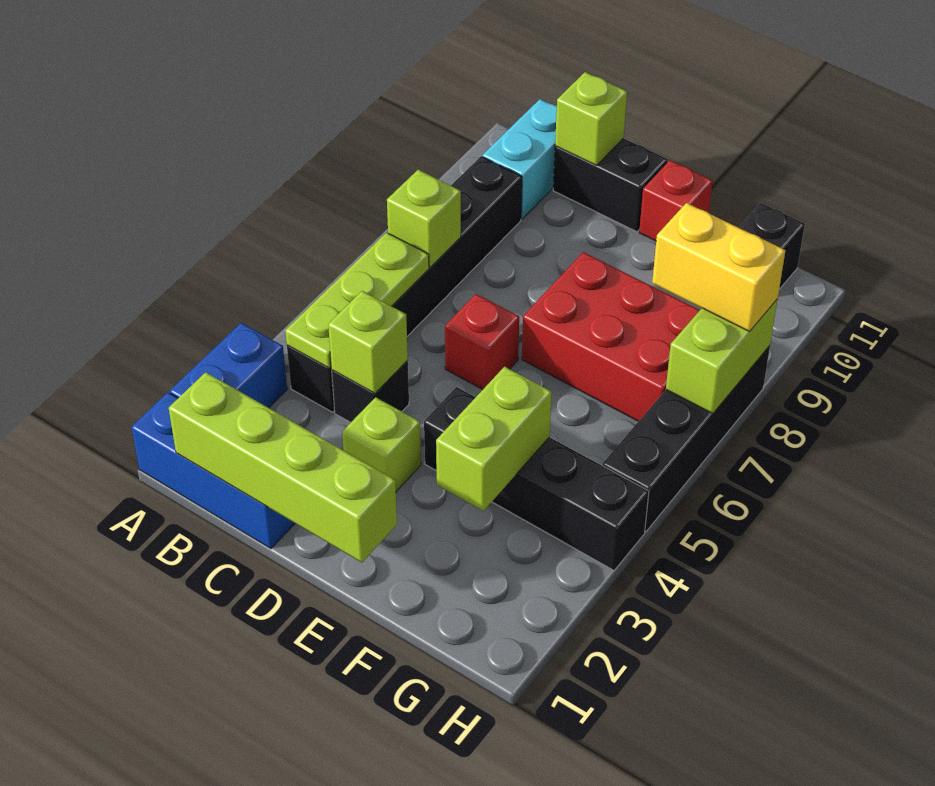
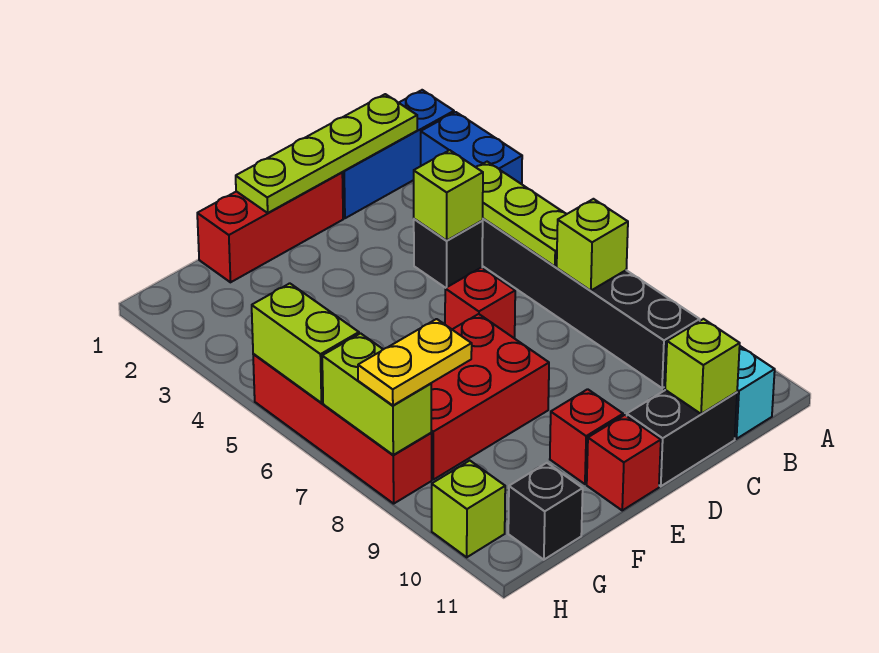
lime brick B1:E1 level 2 -> lime plate B1:E1 level 2
none -> red brick D1:F1 level 1
lime brick D3 level 1 -> lime brick H10 level 1
black brick E4:H4 level 1 -> none
none -> red brick E10 level 1
lime brick F3:F4 level 2 -> lime brick H5:H6 level 2
yellow brick G8:H8 level 3 -> yellow plate G8:H8 level 3
black brick H5:H8 level 1 -> red brick H5:H8 level 1

